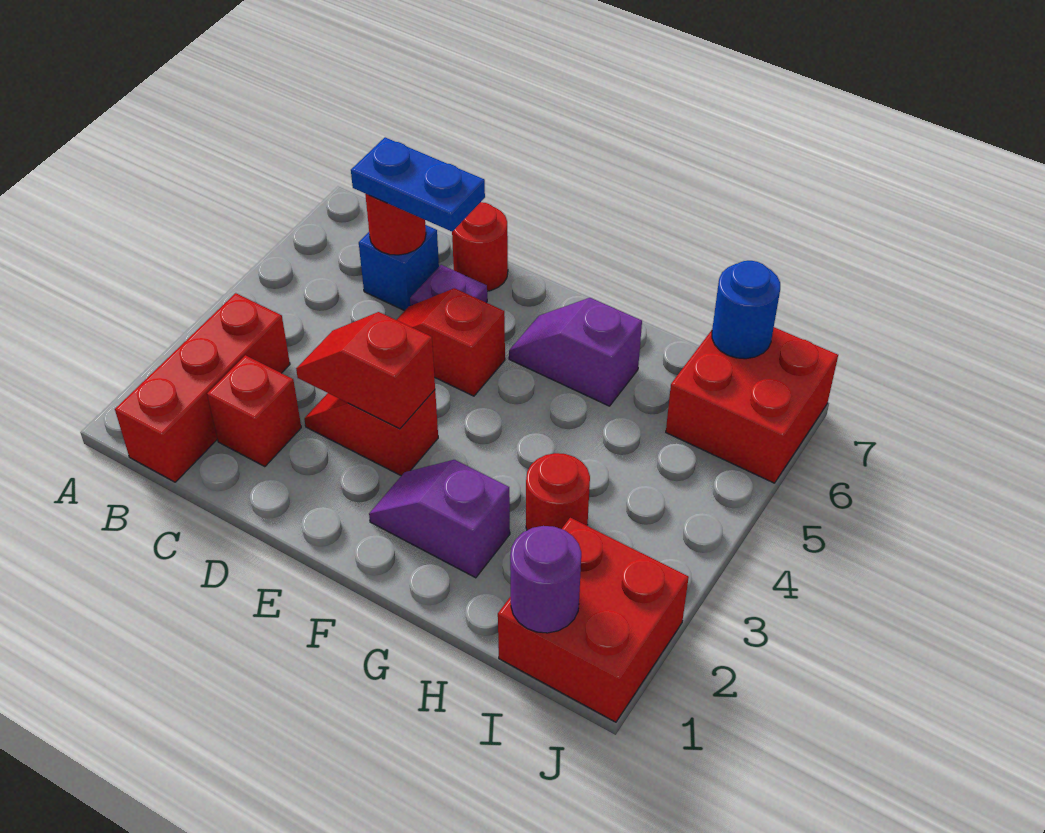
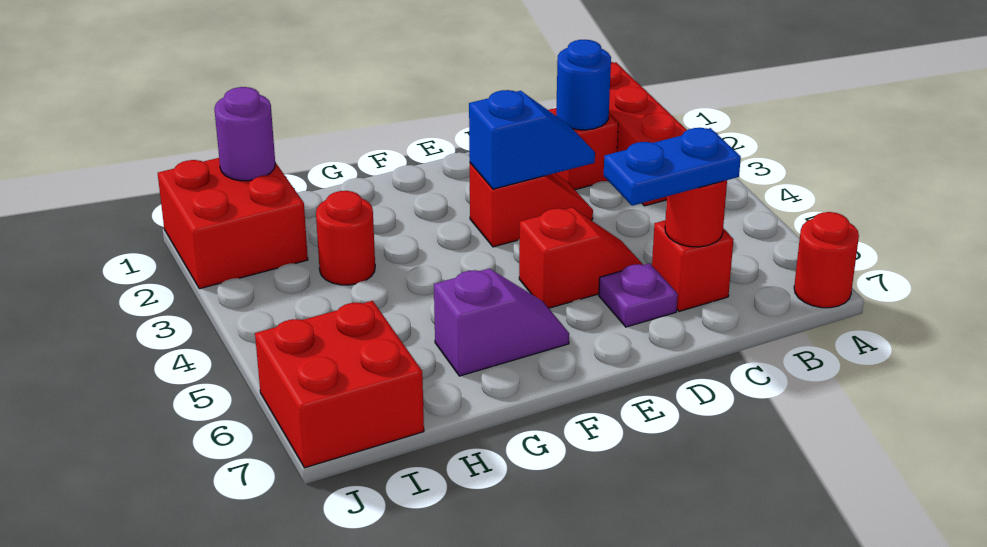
blue brick C6 level 1 -> red brick C6 level 1
red slope D3:E3 level 2 top E -> blue slope D3:E3 level 2 top E
red round brick D7 level 1 -> red round brick A7 level 1
purple slope F2:G2 level 1 top G -> none
blue round brick I7 level 2 -> blue round brick C2 level 2

